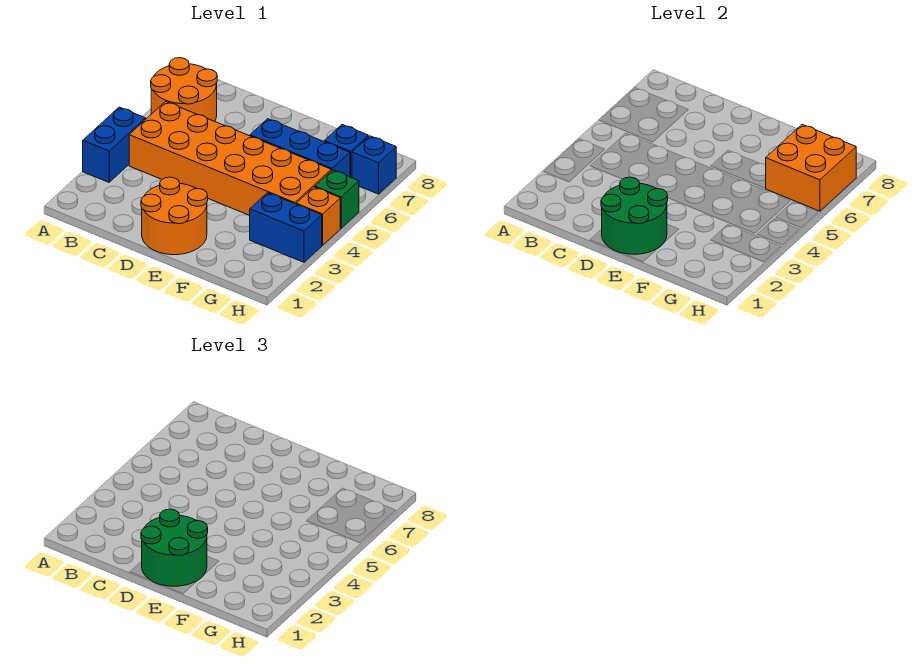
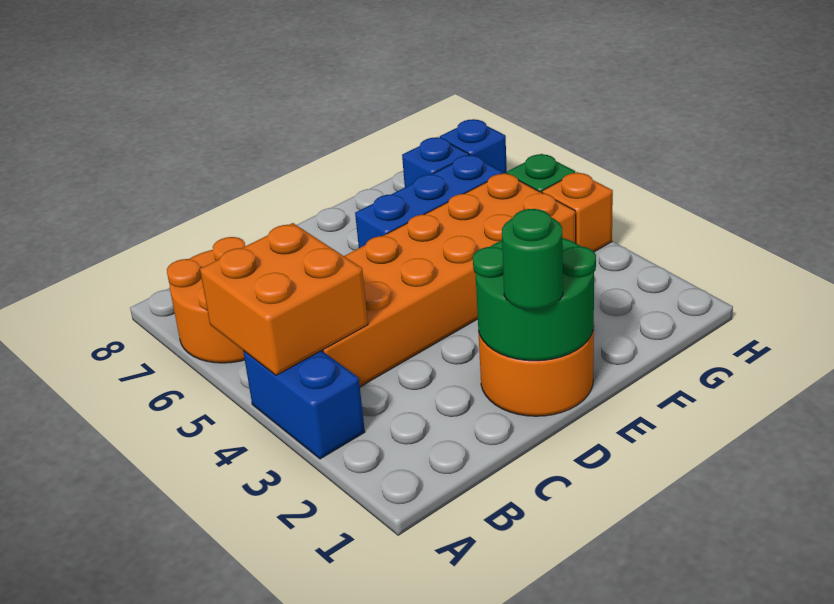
green round brick D1:E2 level 3 -> green round brick D1 level 3
blue brick G3:H3 level 1 -> none
orange brick G6:H7 level 2 -> orange brick A4:B5 level 2

